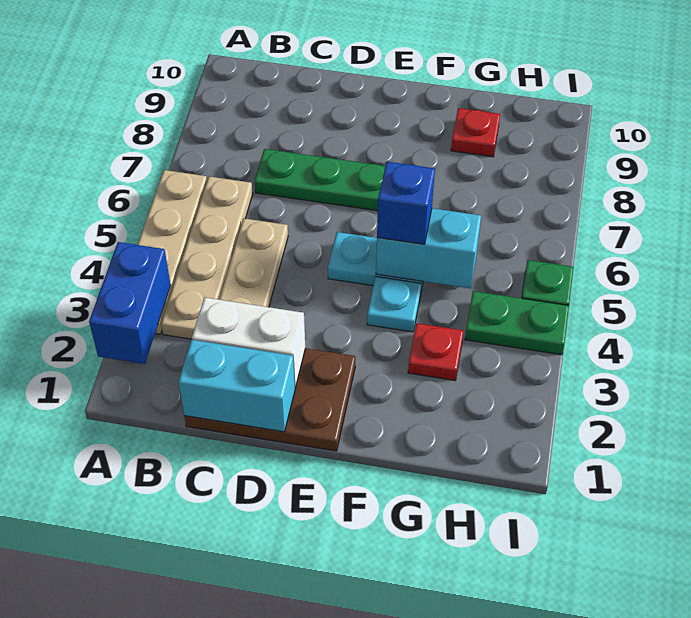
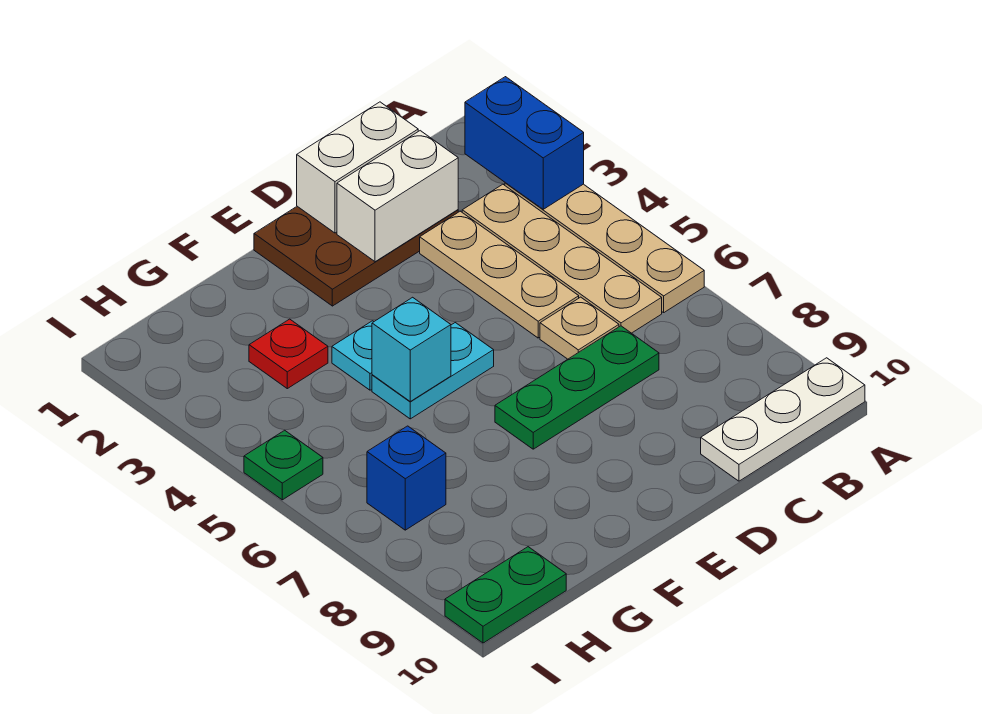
none -> white plate A10:C10 level 1
cyan brick C1:D1 level 2 -> white brick C1:D1 level 2
none -> tan plate C6 level 1
cyan brick F5:G5 level 2 -> cyan brick F5 level 2
blue brick F5 level 3 -> blue brick H7 level 1
red plate G9 level 1 -> none
green plate H4:I4 level 1 -> green plate H10:I10 level 1

